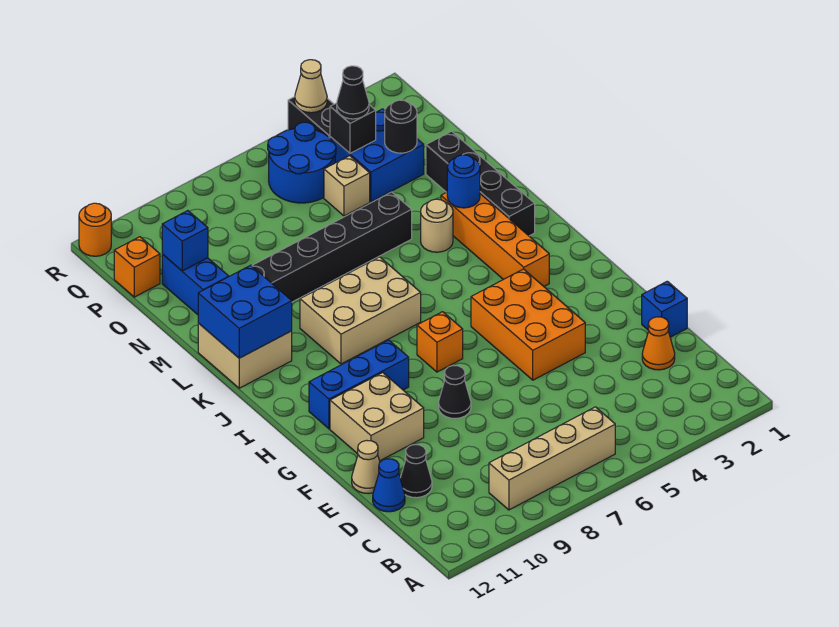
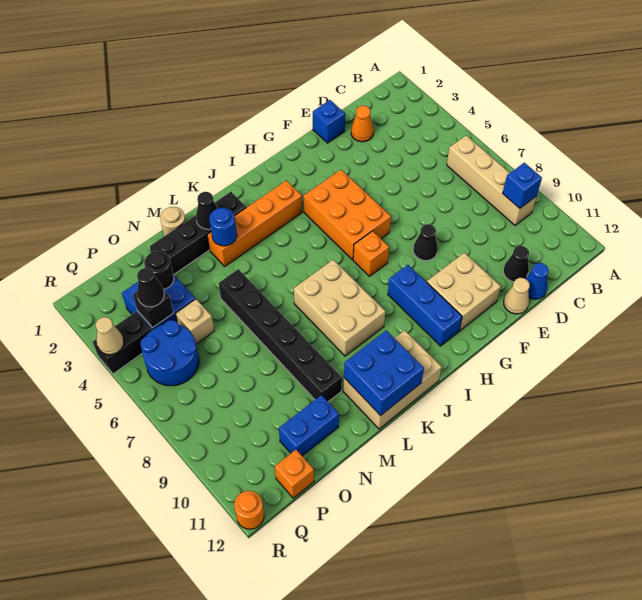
orange brick F4:H5 level 1 -> orange brick G4:H6 level 1
tan brick K11:L12 level 1 -> tan brick J11:L12 level 1
none -> black cone L2 level 2
tan round brick L4 level 1 -> tan round brick M1 level 1
blue brick O11 level 2 -> blue brick B9 level 2

